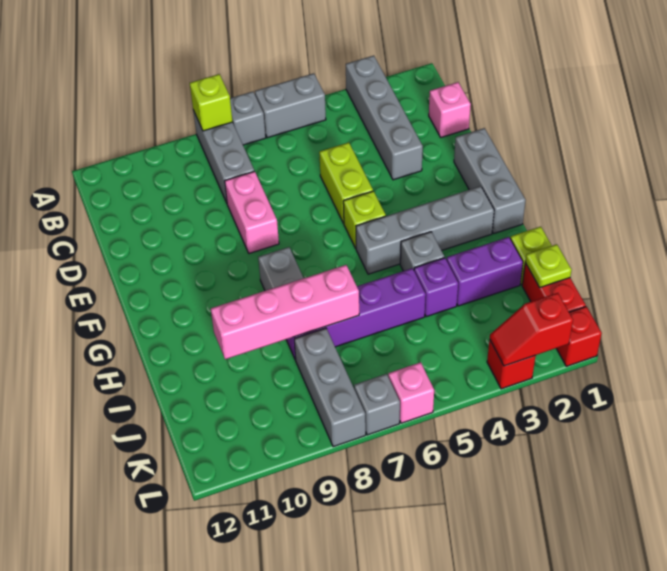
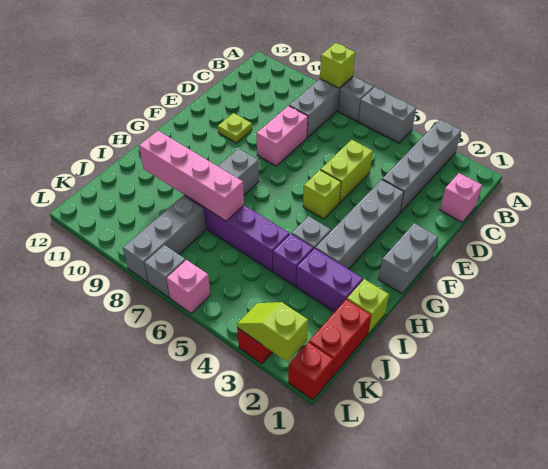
grey brick E1:G1 level 1 -> grey brick F1:G1 level 1
grey brick G2:G5 level 1 -> grey brick E3:H3 level 1
lime plate J1 level 2 -> lime plate E10 level 1
red slope L2:L3 level 2 top 2 -> lime slope L2:L3 level 2 top 2

